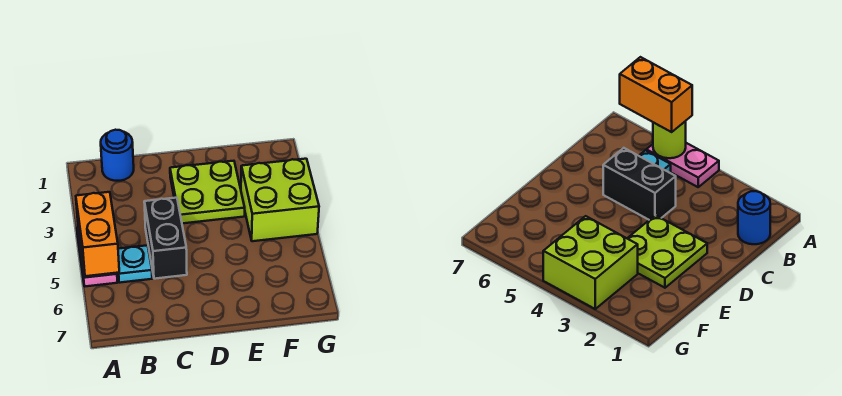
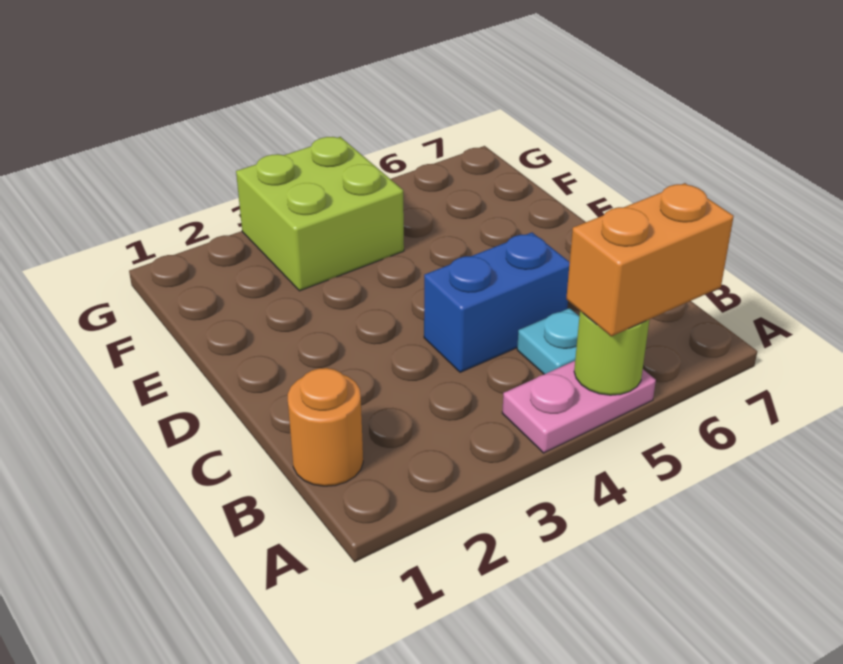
blue round brick B1 level 1 -> orange round brick B1 level 1
black brick C4:C5 level 1 -> blue brick C4:C5 level 1
lime plate D2:E3 level 1 -> none

